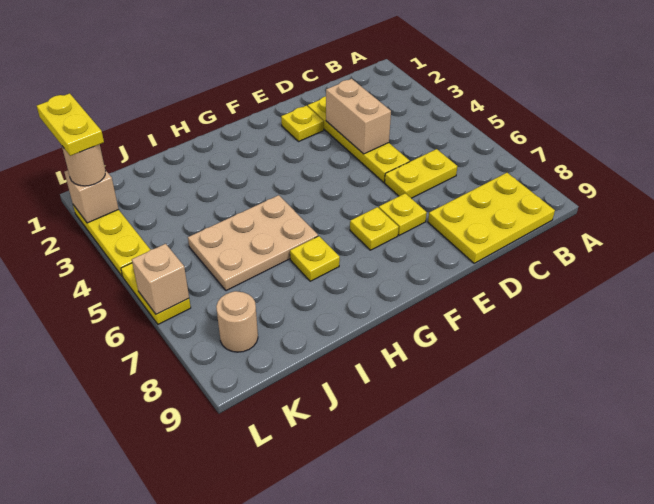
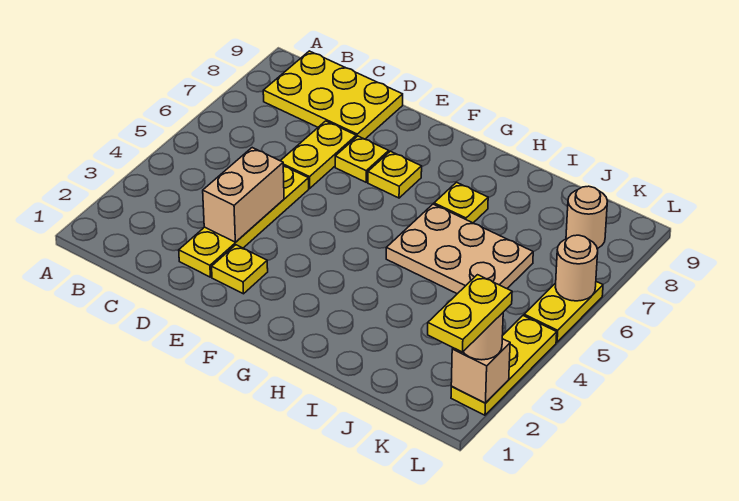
yellow plate C6:D6 level 1 -> yellow plate D6:D7 level 1
tan brick L6 level 2 -> tan round brick L6 level 2

